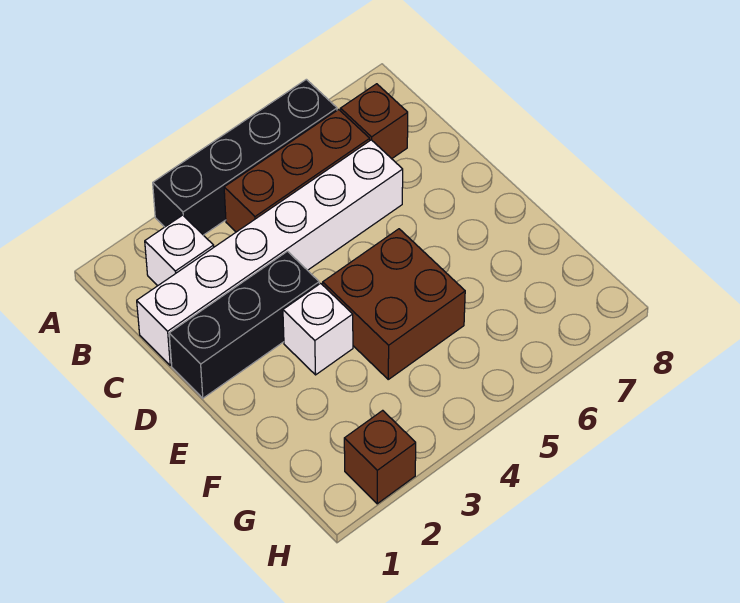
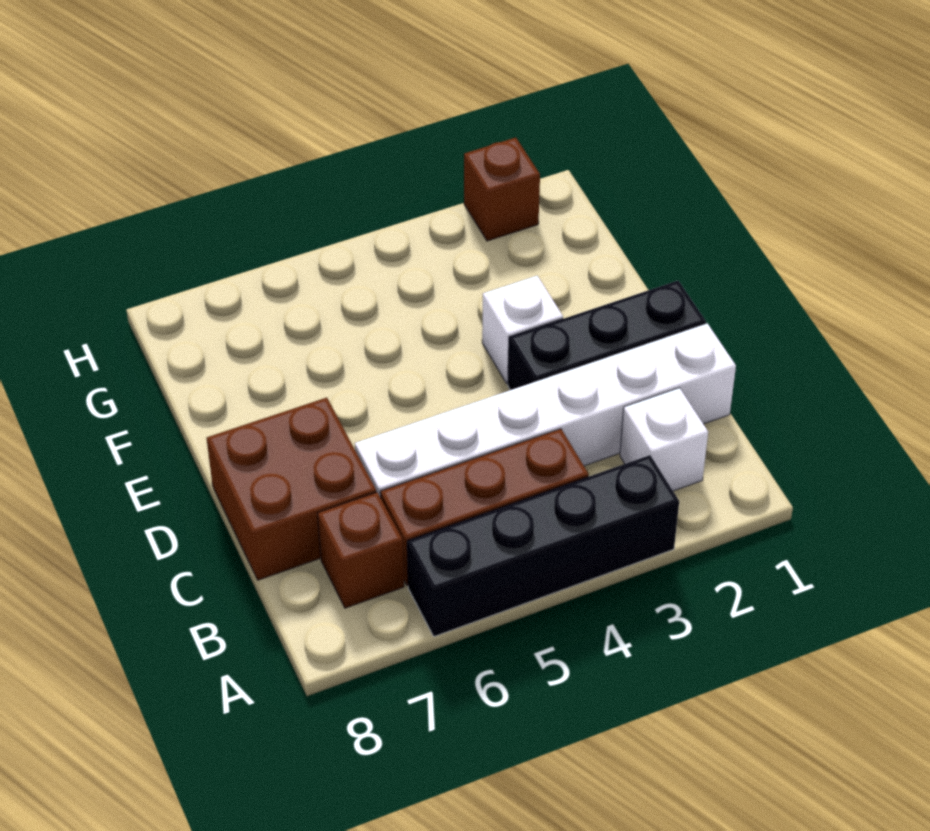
brown brick E4:F5 level 1 -> brown brick C7:D8 level 1

